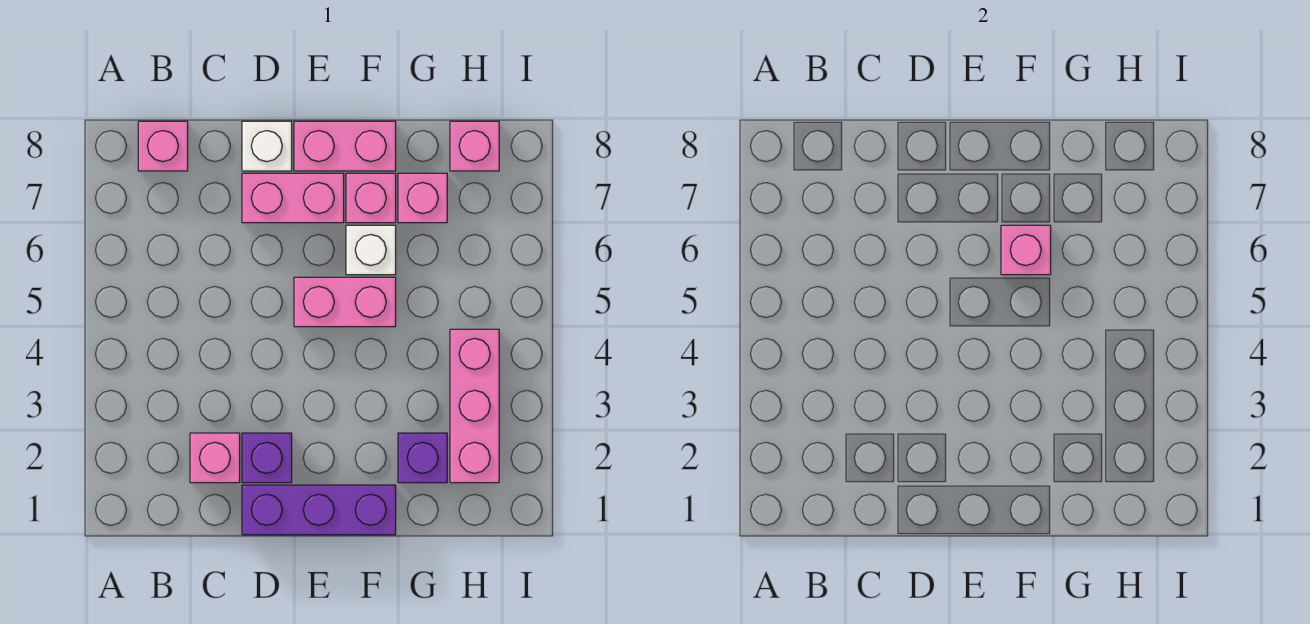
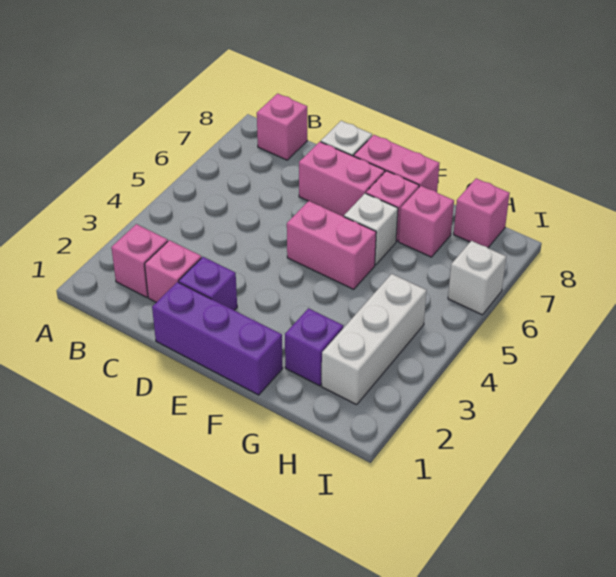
pink brick F6 level 2 -> pink brick B2 level 1
pink brick H2:H4 level 1 -> white brick H2:H4 level 1
none -> white brick I6 level 1

